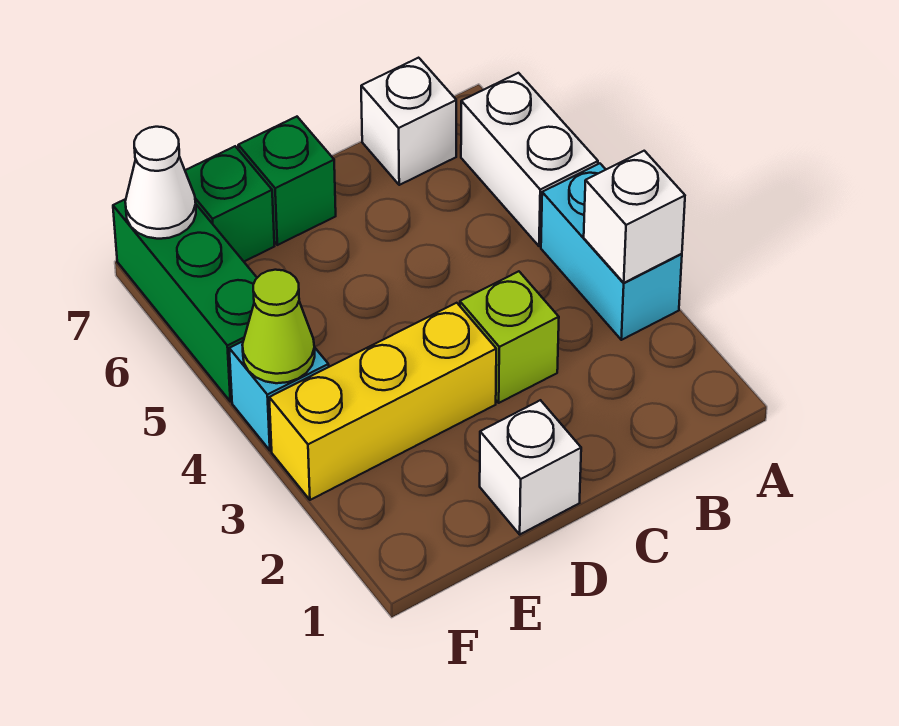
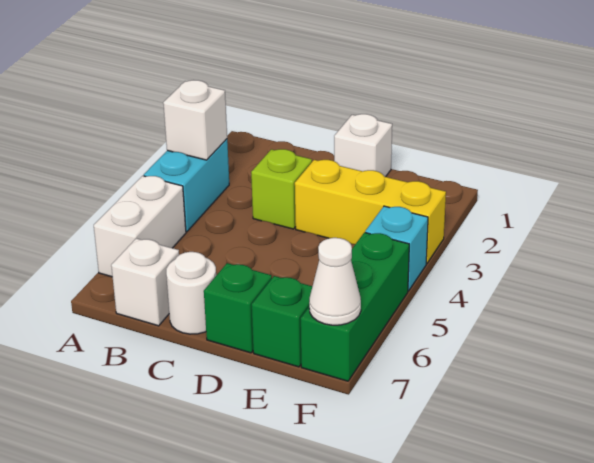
none -> white round brick C7 level 1
lime cone F4 level 2 -> none

